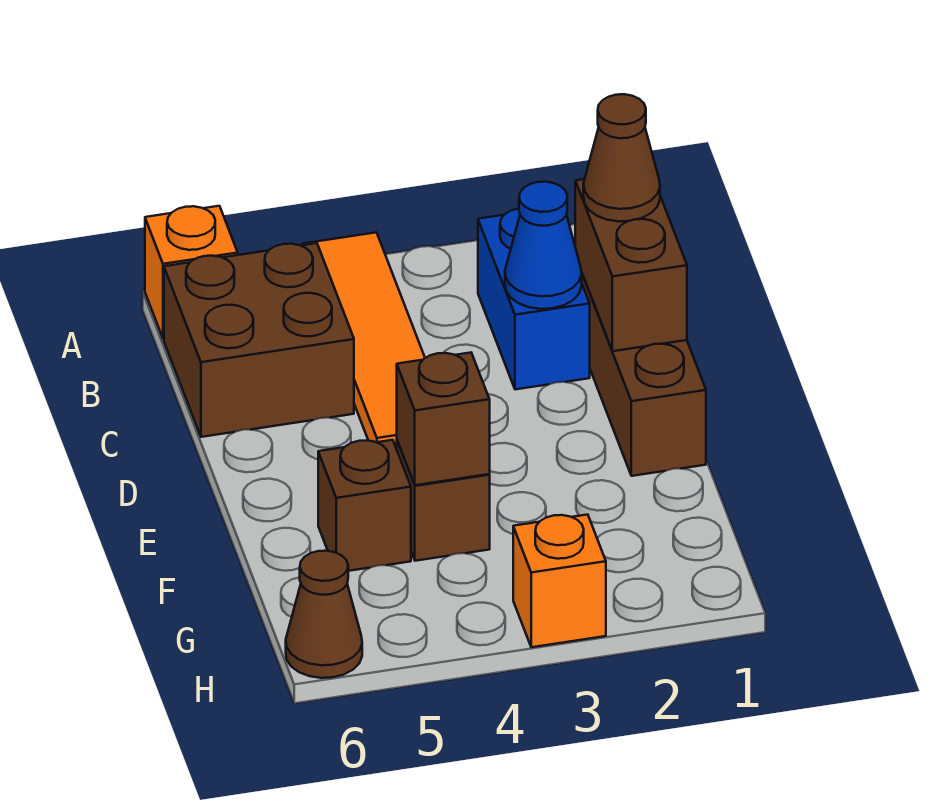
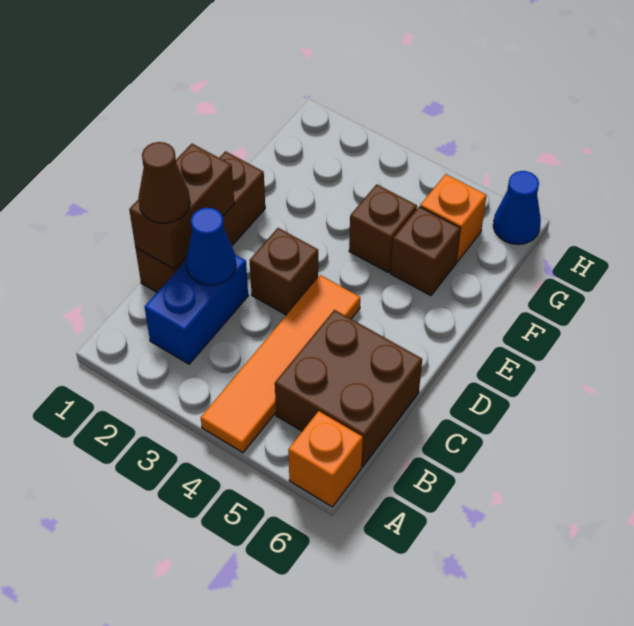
brown brick F4 level 2 -> brown brick D3 level 1
orange brick H3 level 1 -> orange brick G5 level 1
brown cone H6 level 1 -> blue cone H6 level 1

